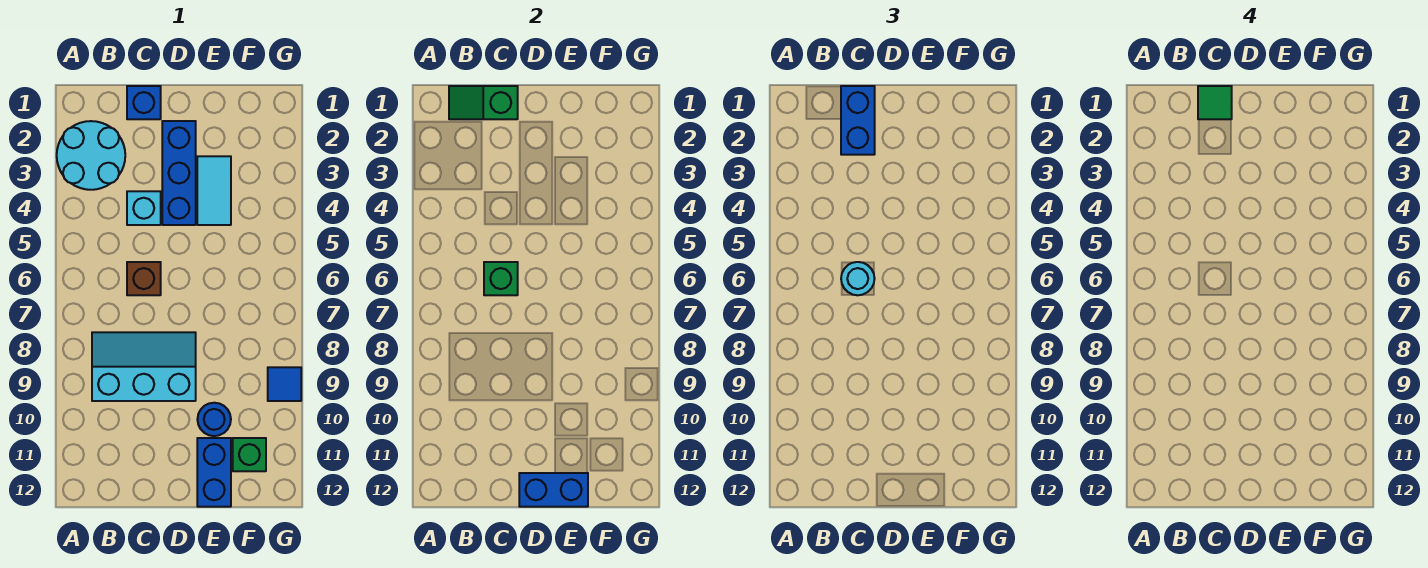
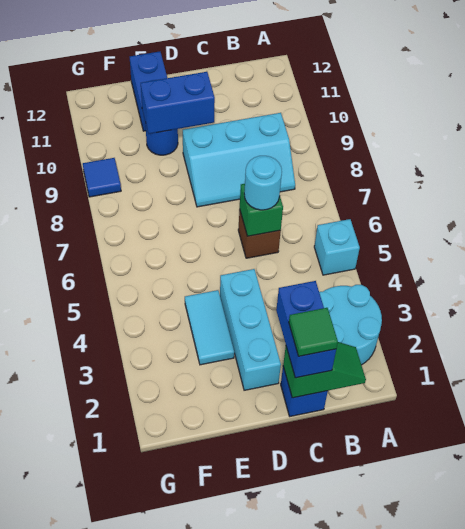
cyan brick C4 level 1 -> cyan brick A5 level 1
blue brick D2:D4 level 1 -> cyan brick D2:D4 level 1
blue brick D12:E12 level 2 -> blue brick D10:E10 level 2
green brick F11 level 1 -> none

